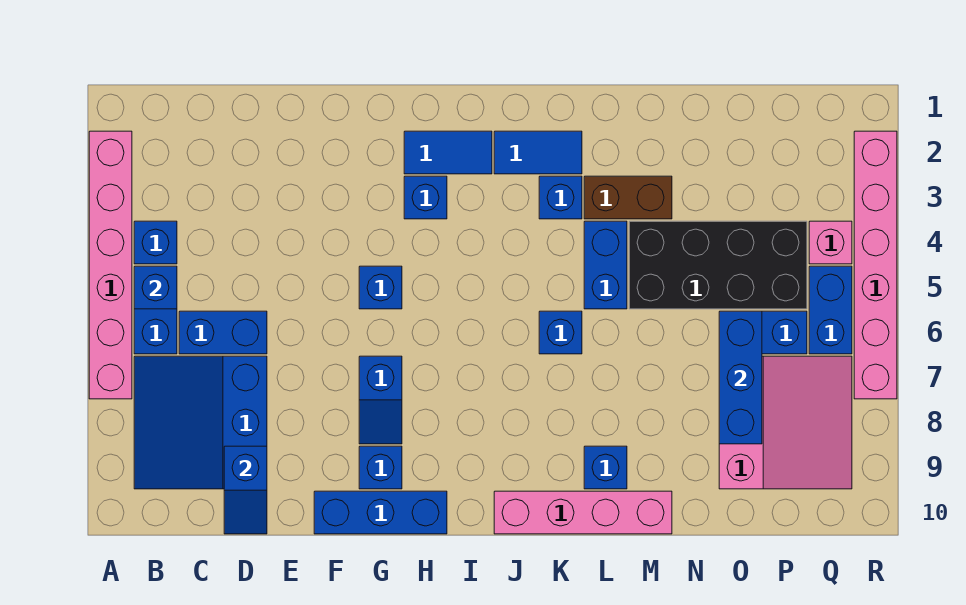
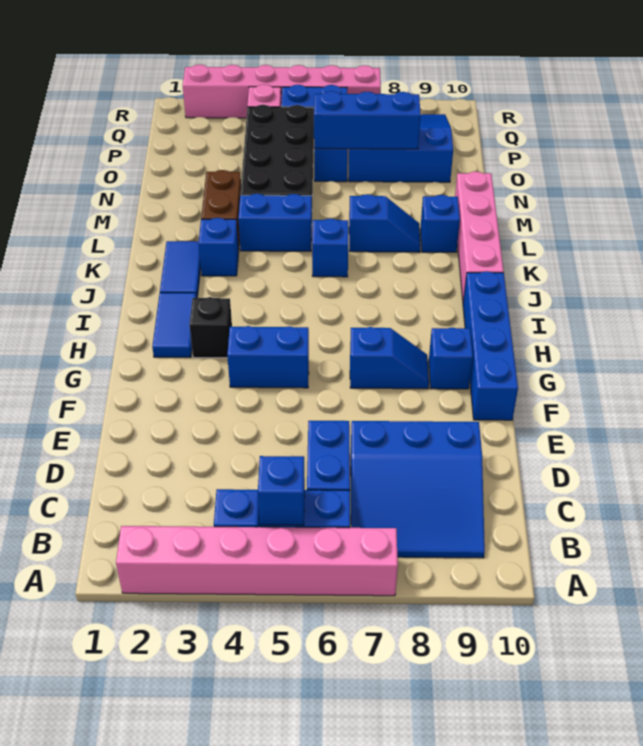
blue slope D9:D10 level 2 top 9 -> blue slope L7:L8 level 1 top 7
blue brick F10:H10 level 1 -> blue brick F10:I10 level 1
blue brick G5 level 1 -> blue brick G4:G5 level 1
blue brick H3 level 1 -> black brick H3 level 1
pink slope O7:Q9 level 1 top O -> blue slope O7:Q9 level 1 top O

